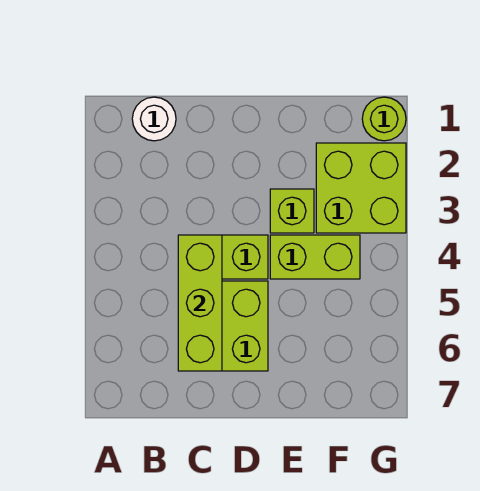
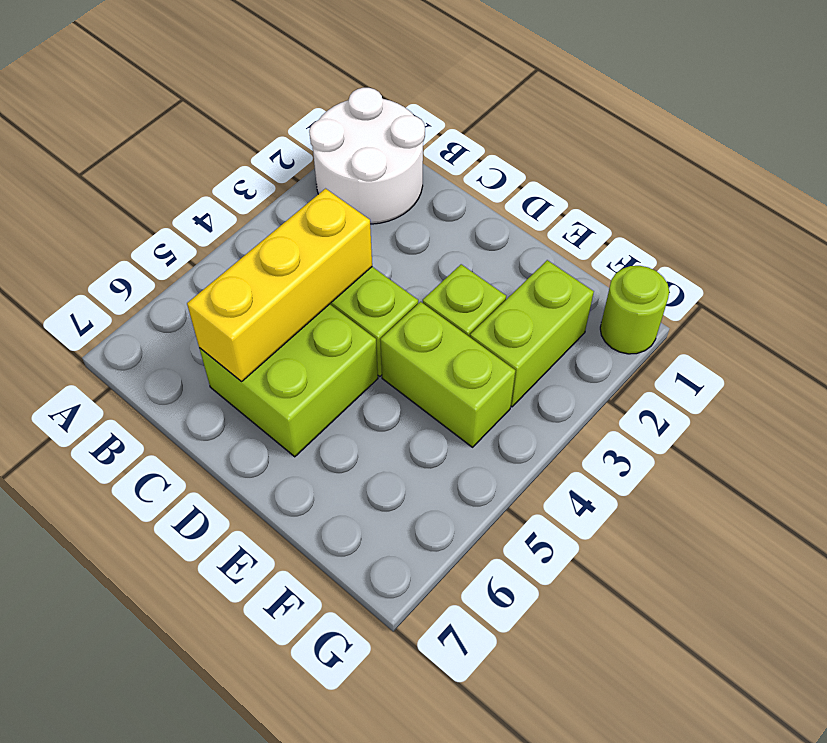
white round brick B1 level 1 -> white round brick A1:B2 level 1
lime brick C4:C6 level 2 -> yellow brick C4:C6 level 2
lime brick F2:G3 level 1 -> lime brick F2:F3 level 1

